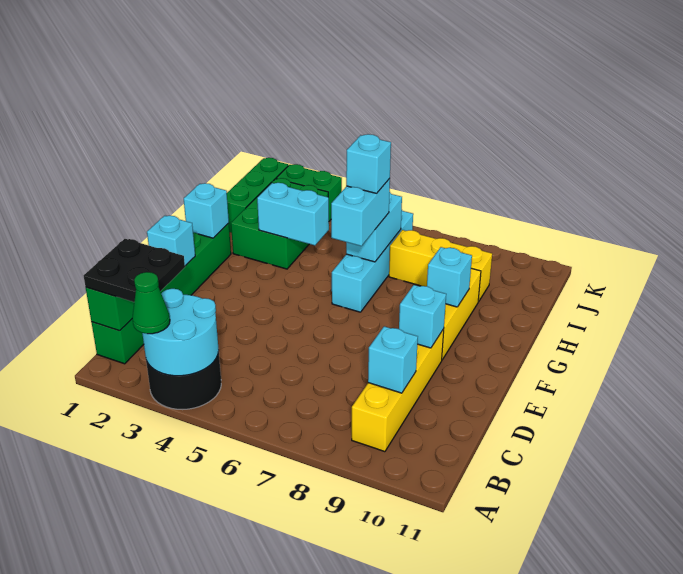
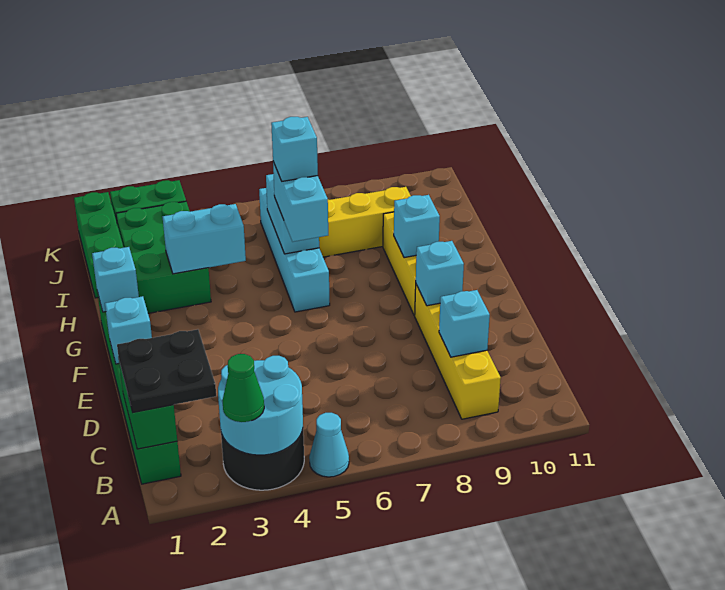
none -> cyan cone A5 level 1

